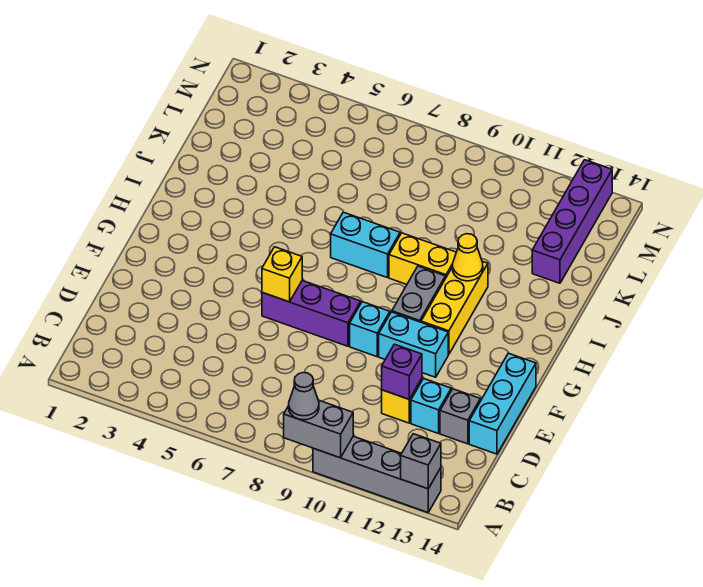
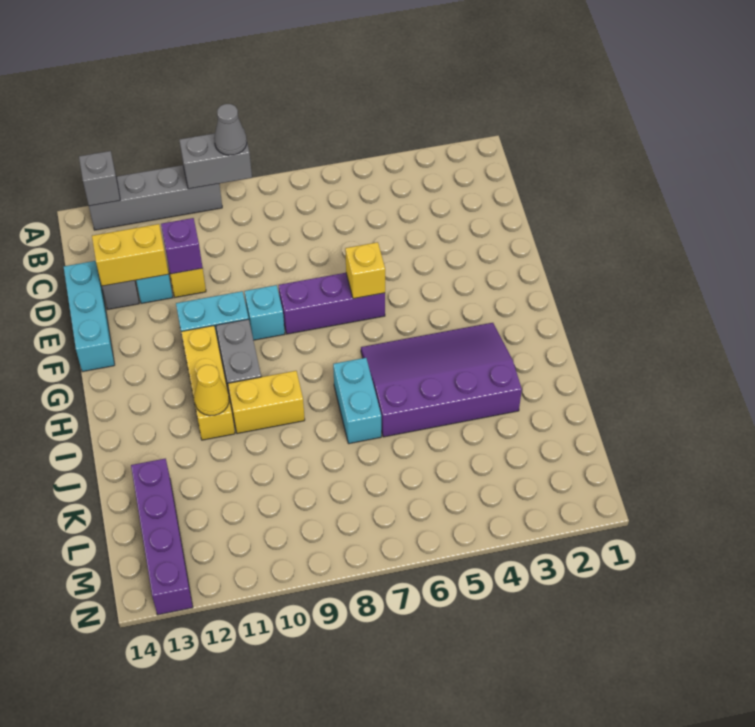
none -> yellow brick D12:D13 level 2
none -> purple slope H3:J6 level 1 top J
cyan brick I7:I8 level 1 -> cyan brick I7:J7 level 1

